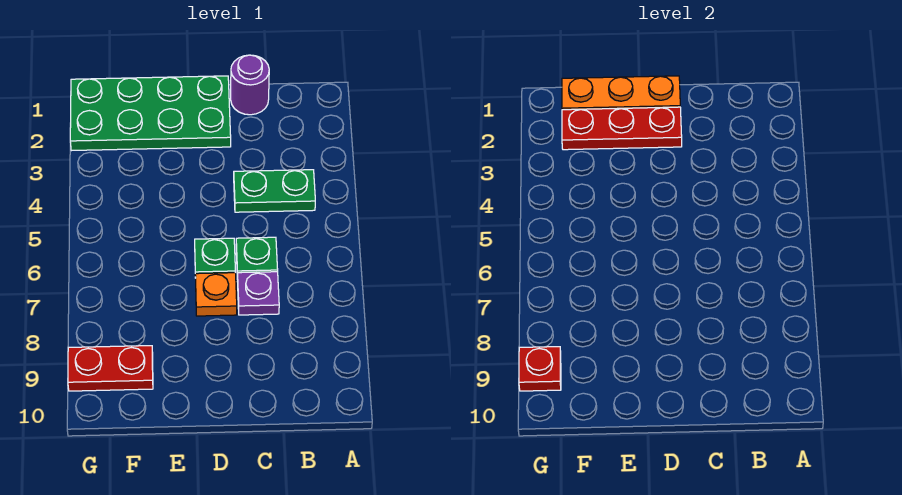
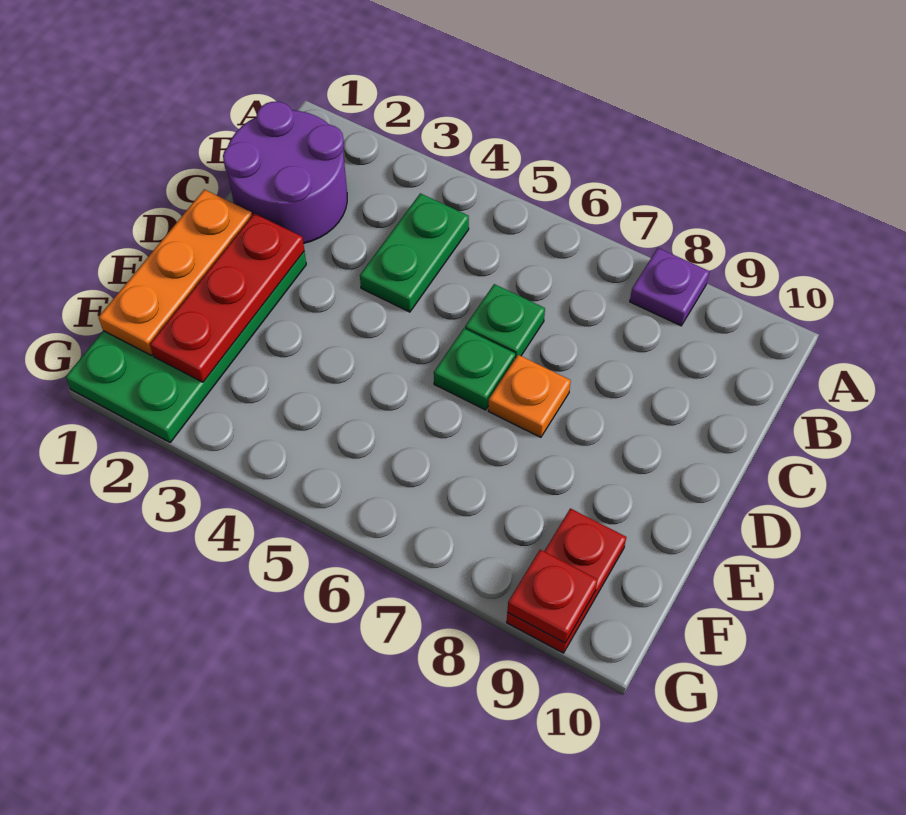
purple round brick C1 level 1 -> purple round brick B1:C2 level 1
purple plate C7 level 1 -> purple plate A8 level 1

